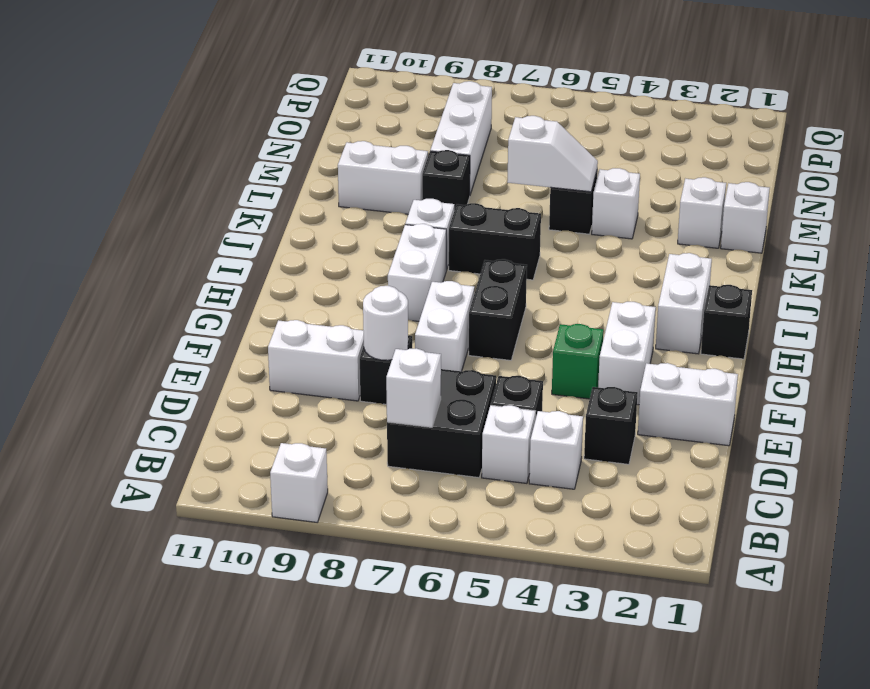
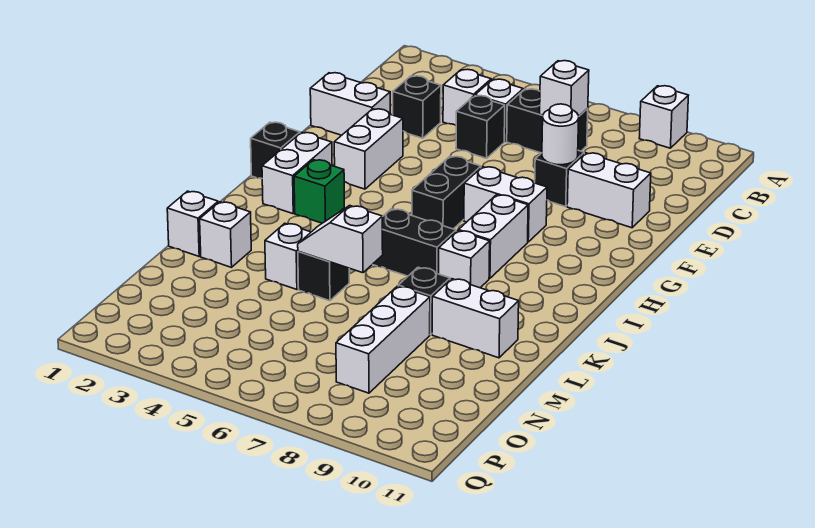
black brick C6:D7 level 1 -> black brick C6:C7 level 1
green brick F4 level 1 -> green brick I3 level 1
white brick F7:G7 level 1 -> white brick G7:G8 level 1

